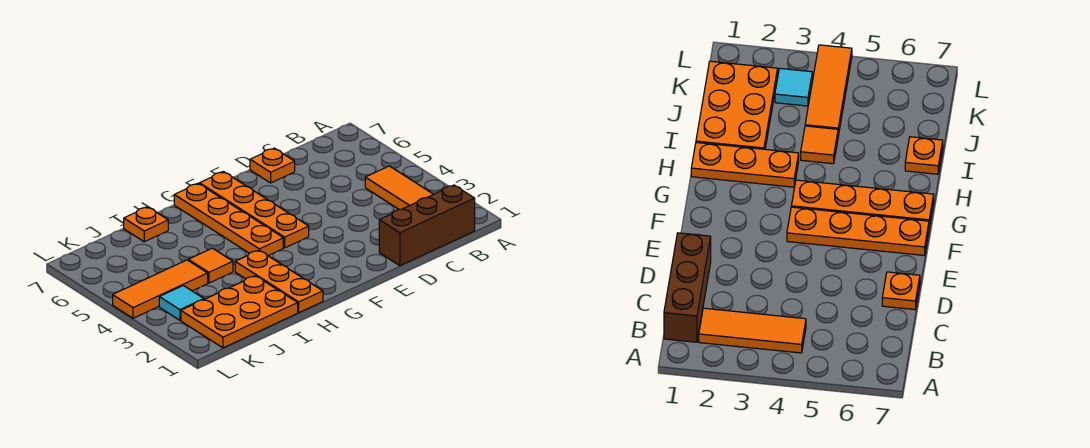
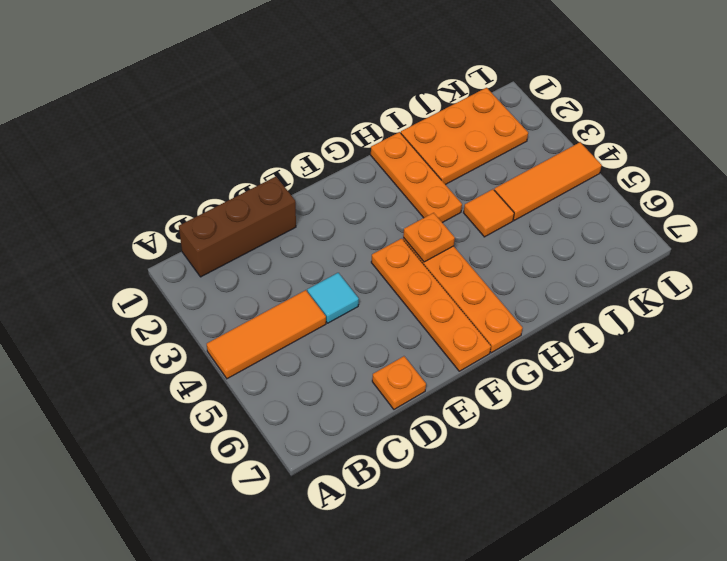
orange tile B2:B4 level 1 -> orange tile A4:C4 level 1
orange plate I7 level 1 -> orange plate G4 level 2
cyan tile K3 level 1 -> cyan tile D4 level 1

